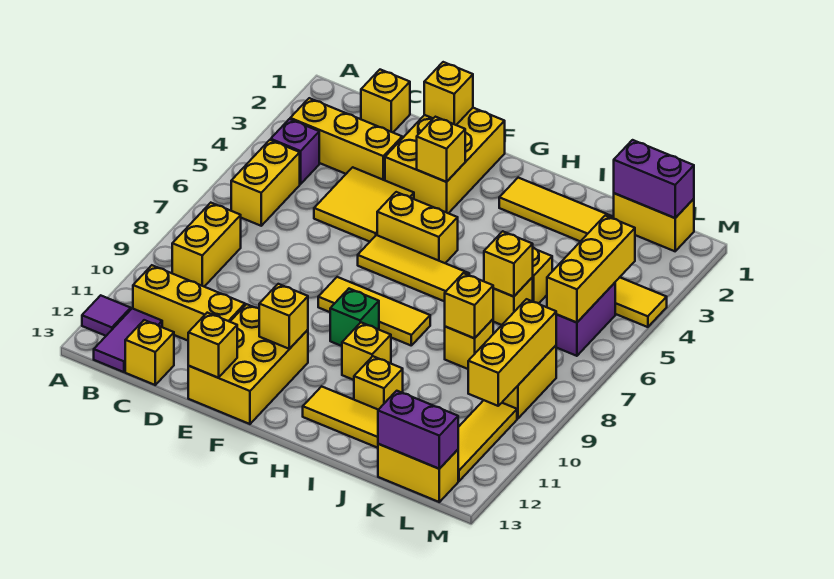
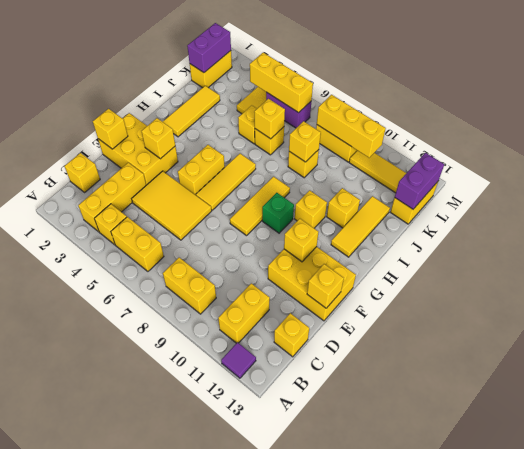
purple brick B4 level 1 -> yellow brick B4 level 1
yellow brick B11:D11 level 1 -> yellow brick B11:C11 level 1
purple tile B12:B13 level 1 -> none
yellow tile D4:E5 level 1 -> yellow tile D4:E6 level 1

